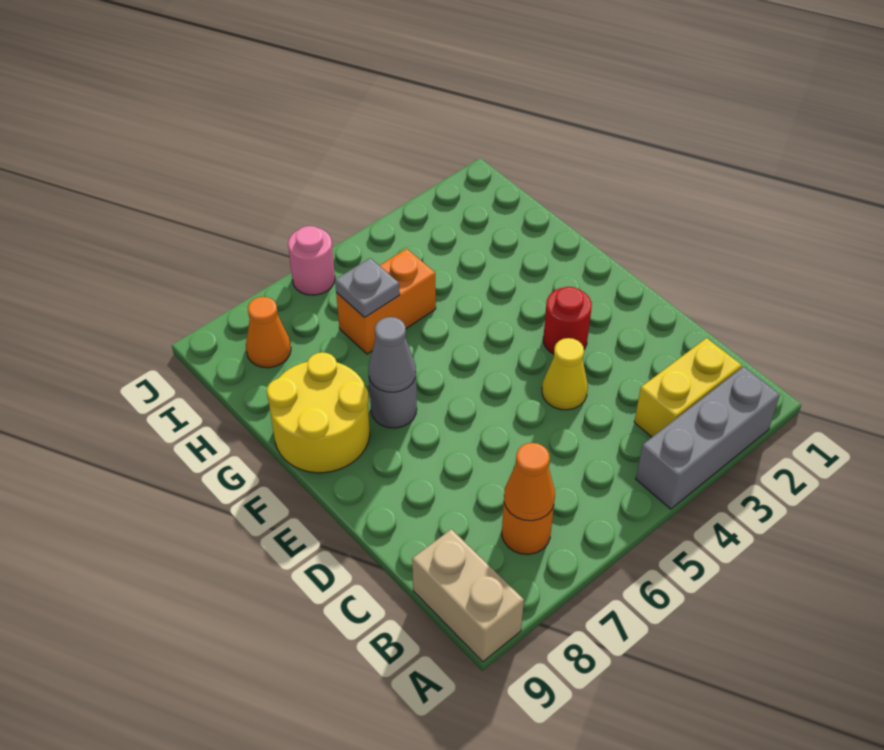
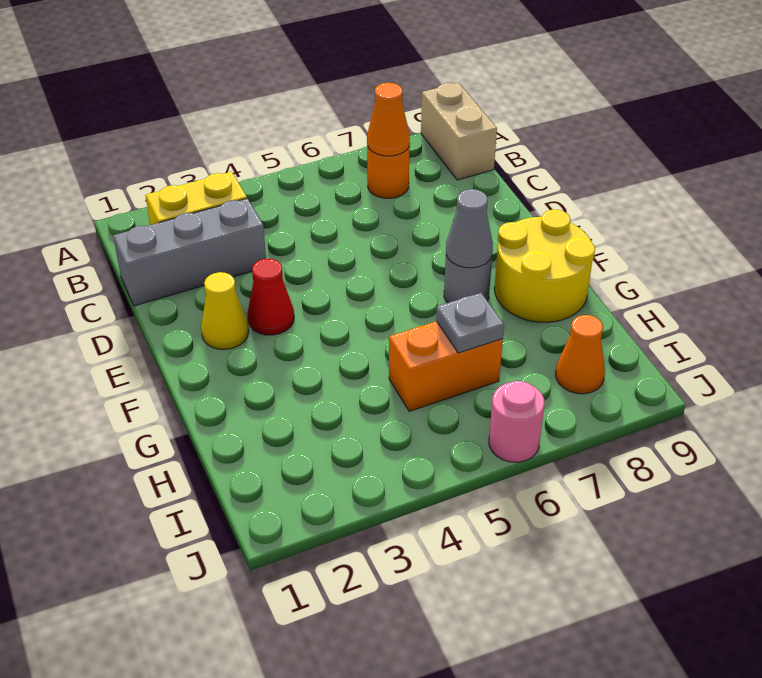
grey brick A2:A4 level 1 -> grey brick C1:C3 level 1
yellow cone D4 level 1 -> yellow cone E2 level 1
red round brick E3 level 1 -> red cone E3 level 1

